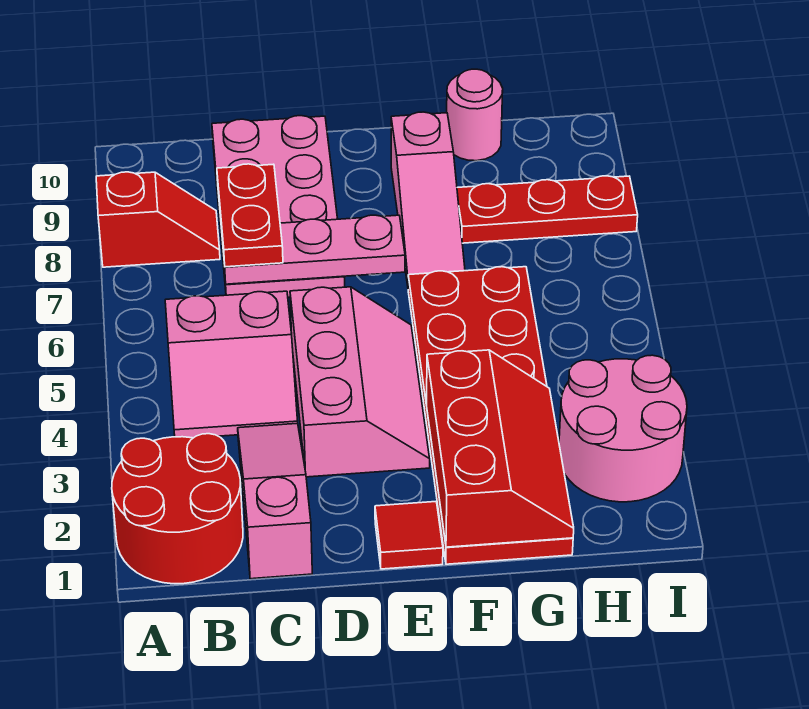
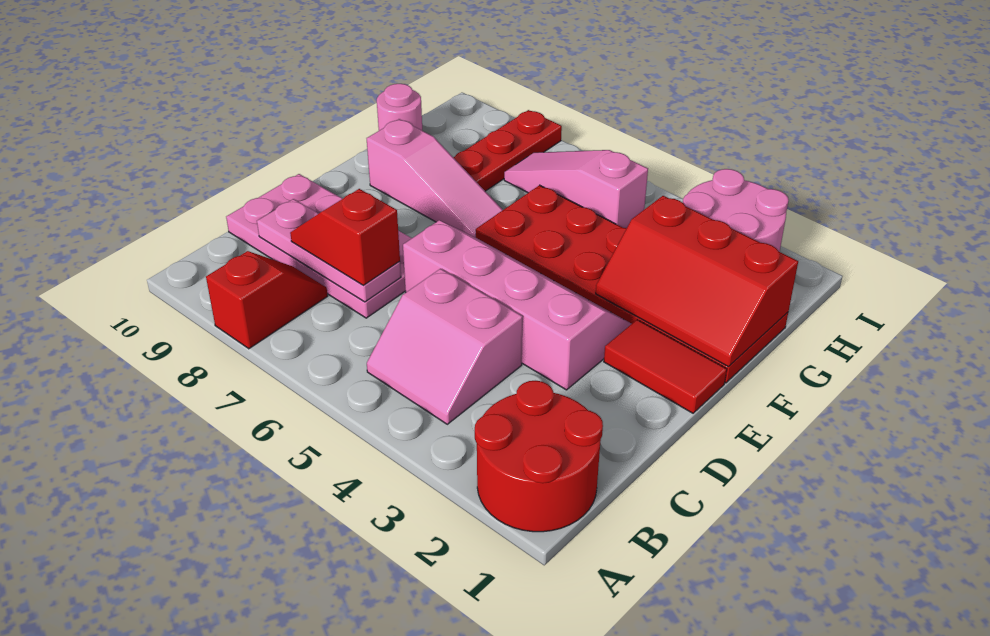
pink slope B4:C5 level 1 top 5 -> pink slope B4:C5 level 1 top C
pink slope C1:C3 level 1 top 1 -> pink slope H5:H7 level 1 top 5
pink plate C7:E7 level 2 -> pink plate C7:C9 level 2
red plate C7:C8 level 3 -> red slope C7:C8 level 3 top 7
pink slope D3:E5 level 1 top D -> pink slope D3:E6 level 1 top D
red tile E1 level 1 -> red tile E1:E2 level 1
red slope F1:G3 level 2 top F -> red slope F1:G3 level 2 top G

